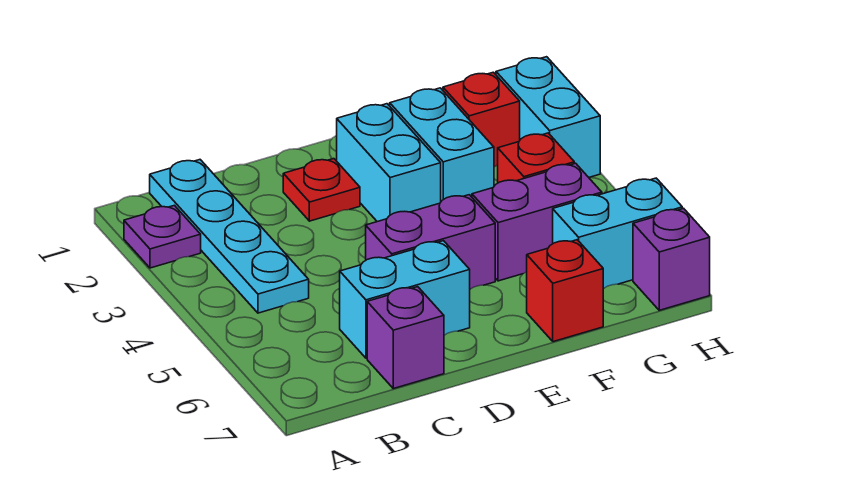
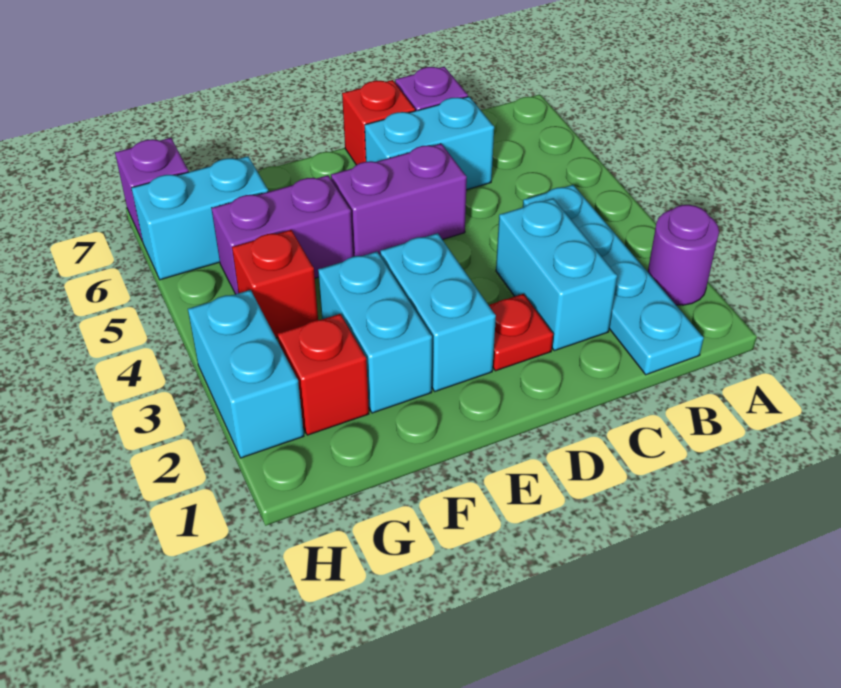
purple plate A2 level 1 -> purple round brick A2 level 1
none -> cyan brick C2:C3 level 1
red brick F7 level 1 -> red brick D7 level 1

